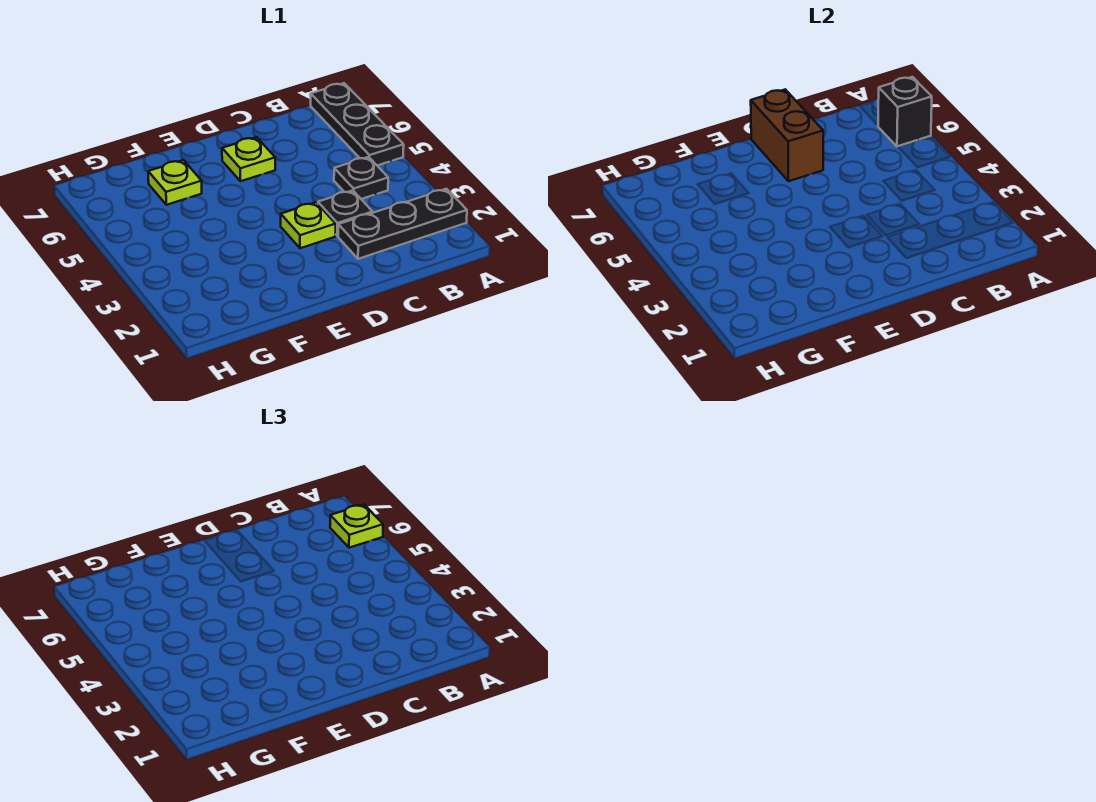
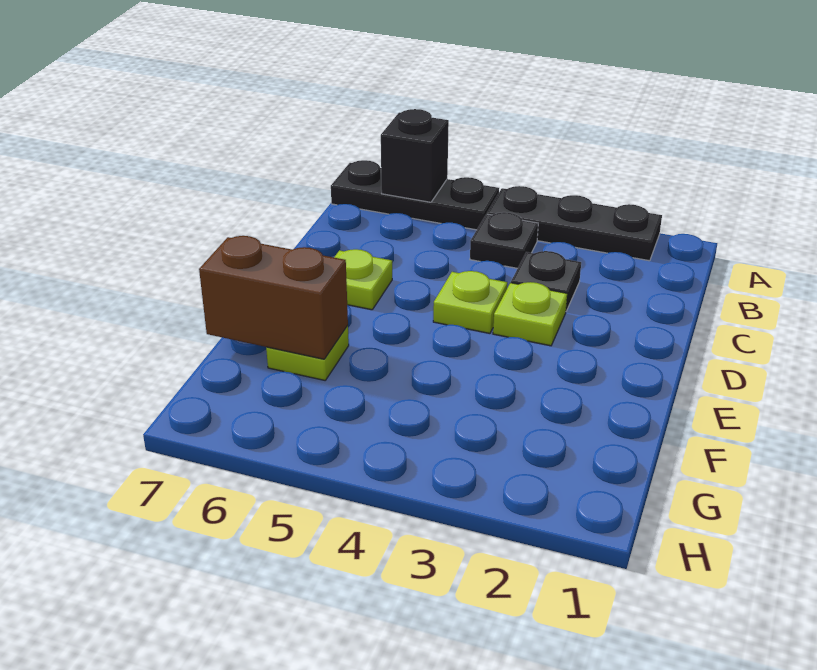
black plate A2:C2 level 1 -> black plate A2:A4 level 1
lime plate A6 level 3 -> lime plate D4 level 1
brown brick D6:D7 level 2 -> brown brick F6:F7 level 2

